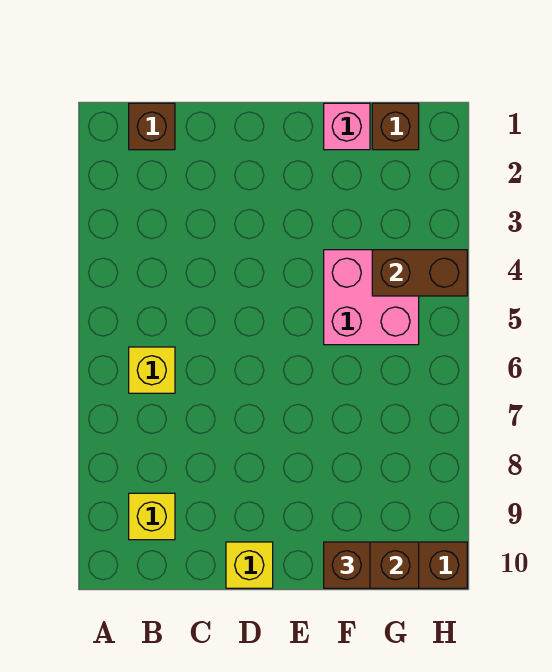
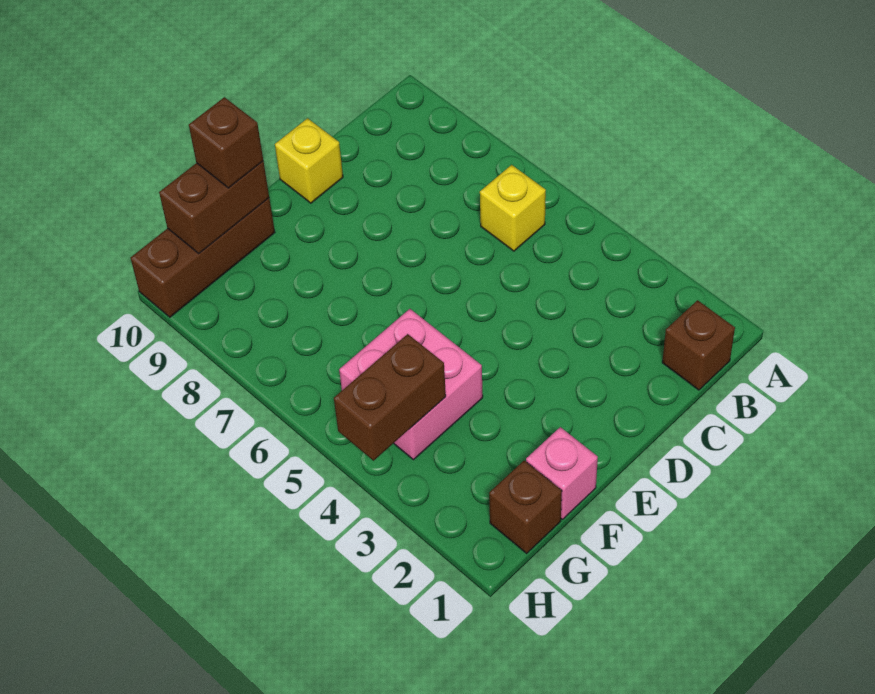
yellow brick B9 level 1 -> none

